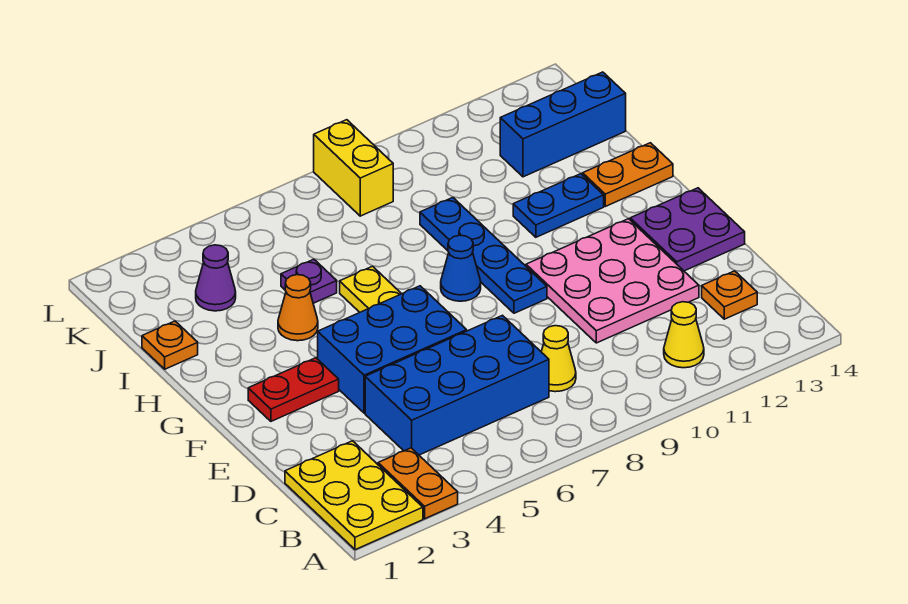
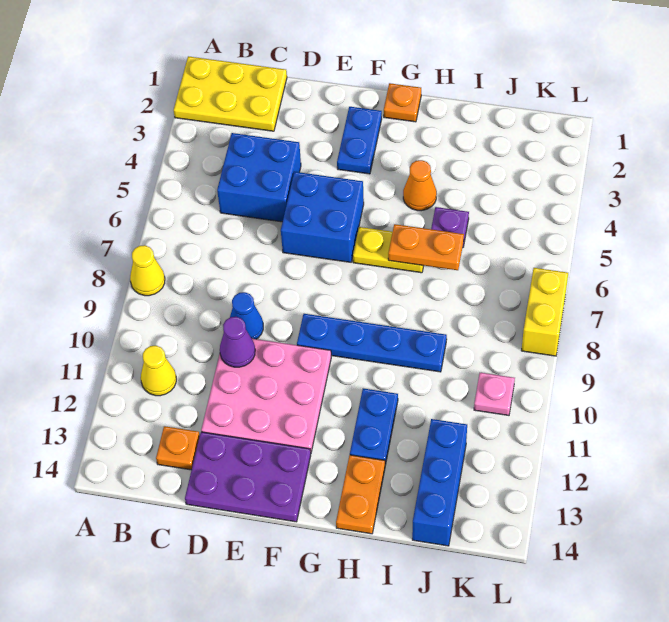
orange plate A3:B3 level 1 -> orange plate H6:I6 level 2
blue brick C4:D7 level 1 -> blue brick C4:D5 level 1
yellow cone C8 level 1 -> yellow cone A8 level 1
blue brick E4:F6 level 1 -> blue brick E5:F6 level 1
purple plate E13:F14 level 1 -> purple plate D13:F14 level 1
red plate F2:F3 level 1 -> blue plate F2:F3 level 1
blue cone G8 level 1 -> blue cone D9 level 1
orange plate I1 level 1 -> orange plate G1 level 1
purple cone J3 level 1 -> purple cone D10 level 2
yellow brick K8:L8 level 1 -> yellow brick L7:L8 level 1
none -> pink plate K10 level 1

